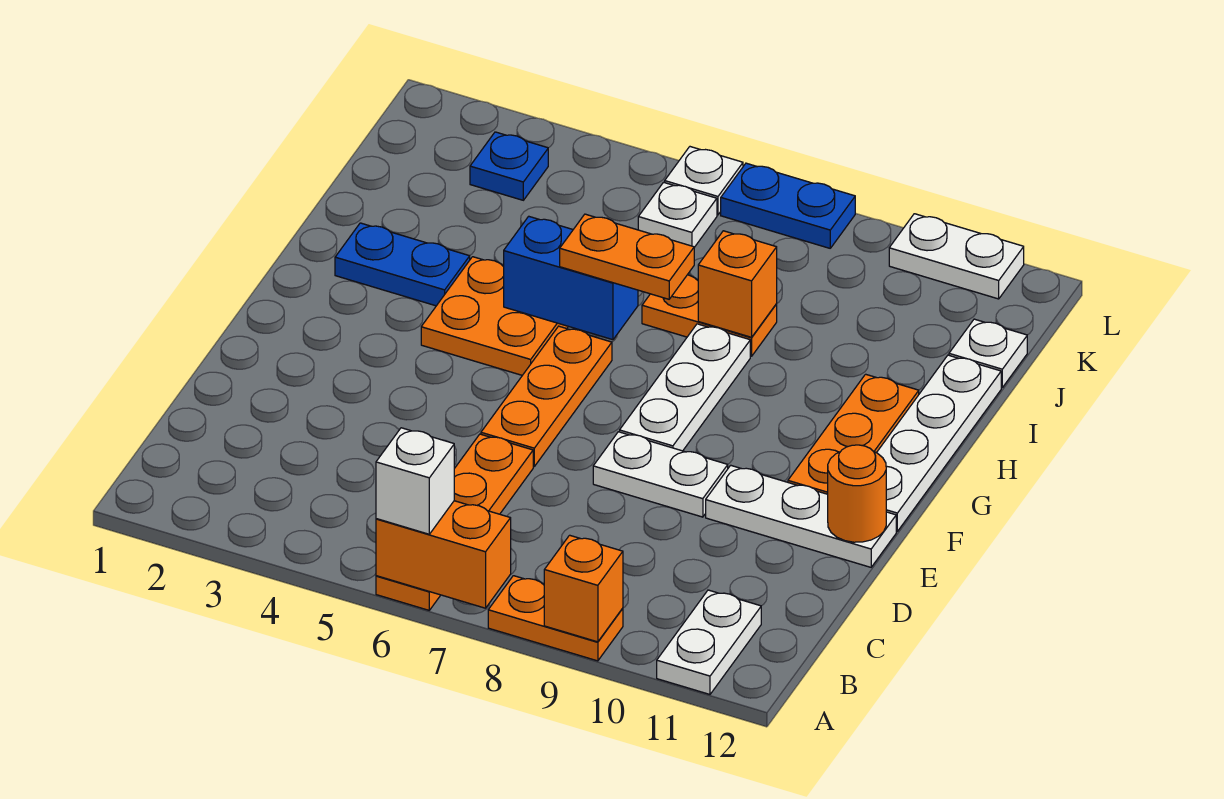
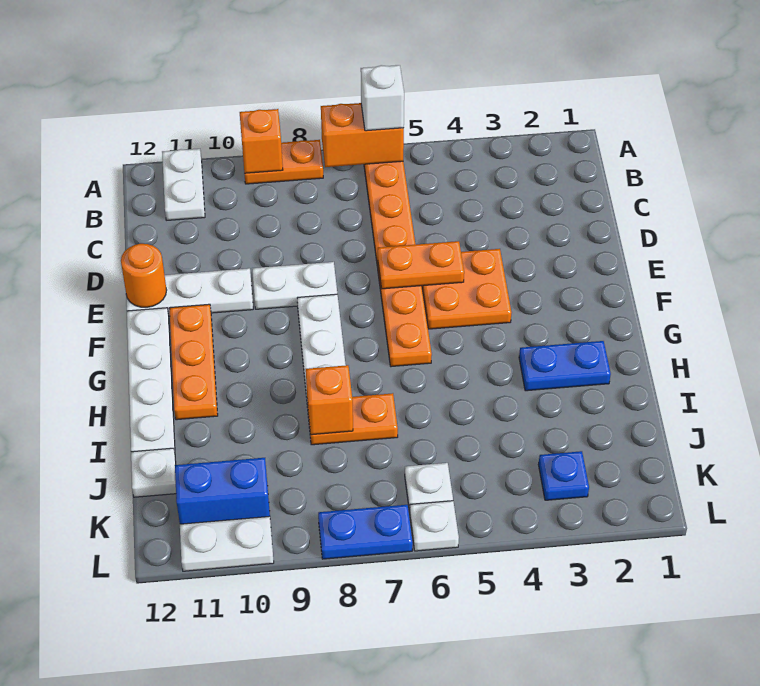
orange plate G4:H5 level 1 -> orange plate E4:F5 level 1
blue brick H5:H6 level 2 -> blue brick K10:K11 level 1
orange plate H6:H7 level 3 -> orange plate E5:E6 level 2

